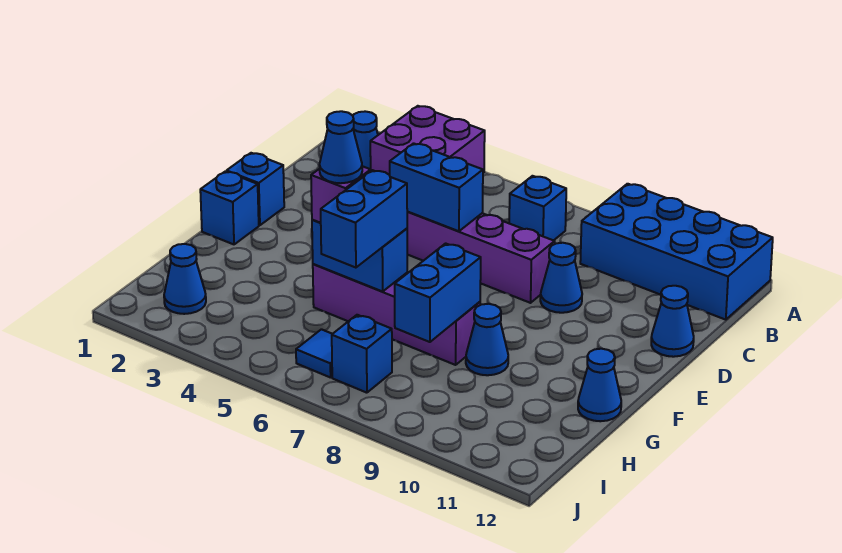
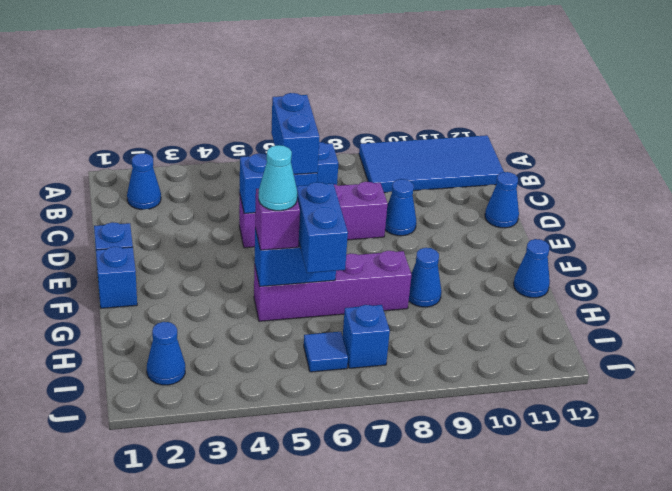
purple brick A3:B4 level 1 -> none
blue brick A9:B12 level 1 -> blue tile A9:B12 level 1
blue cone G5 level 4 -> cyan cone G5 level 4
blue brick G8:H8 level 2 -> blue brick C6:D6 level 3

